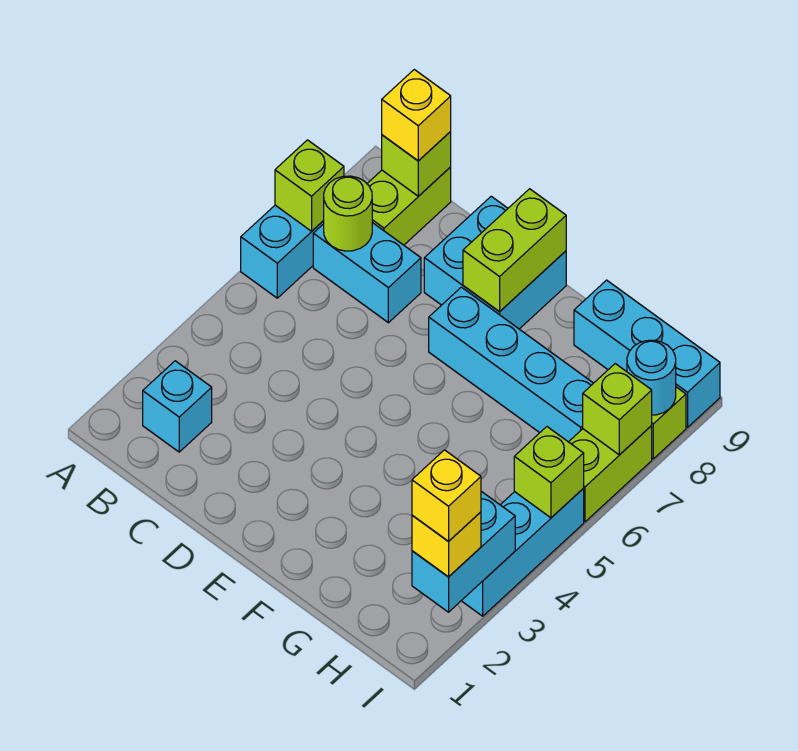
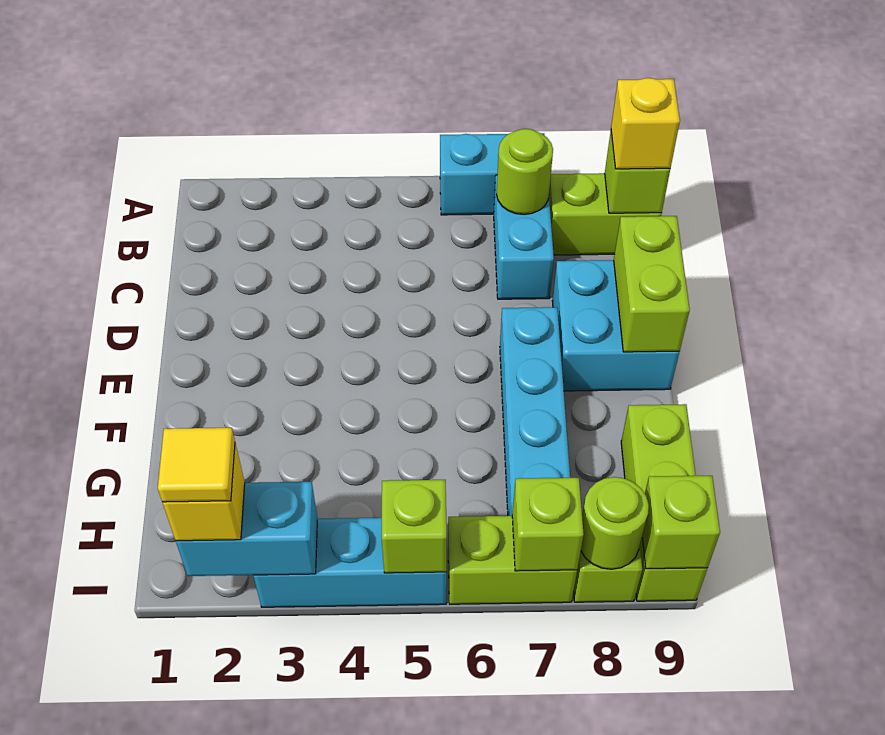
lime brick A7 level 2 -> lime brick I9 level 2
cyan brick B2 level 1 -> none
lime brick E8:E9 level 2 -> lime brick D9:E9 level 2
cyan brick G9:I9 level 1 -> lime brick G9:I9 level 1
yellow brick I2 level 4 -> yellow tile I2 level 4
cyan round brick I8 level 2 -> lime round brick I8 level 2

